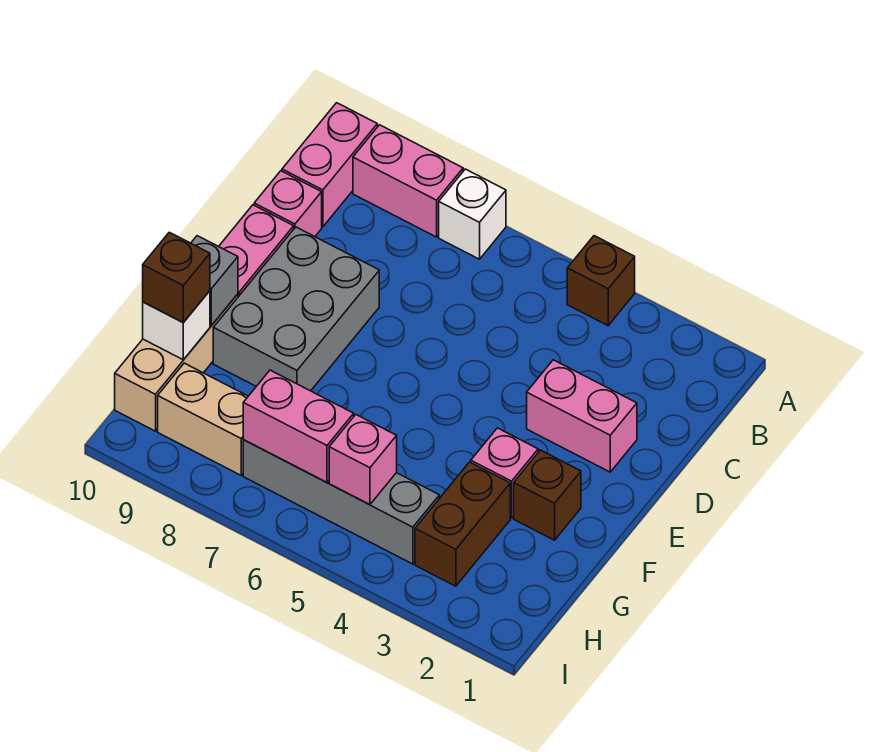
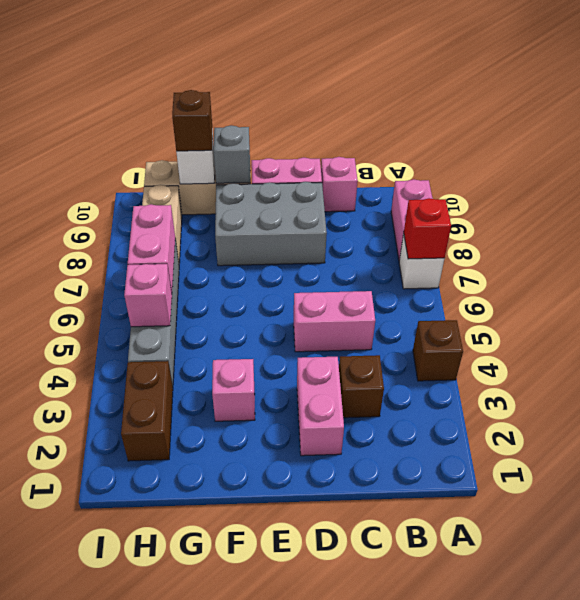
none -> red brick A7 level 2
pink brick A10:B10 level 1 -> pink brick C5:D5 level 1
brown brick F2 level 1 -> brown brick C3 level 1
brown brick G3:H3 level 1 -> brown brick H2:H3 level 1

